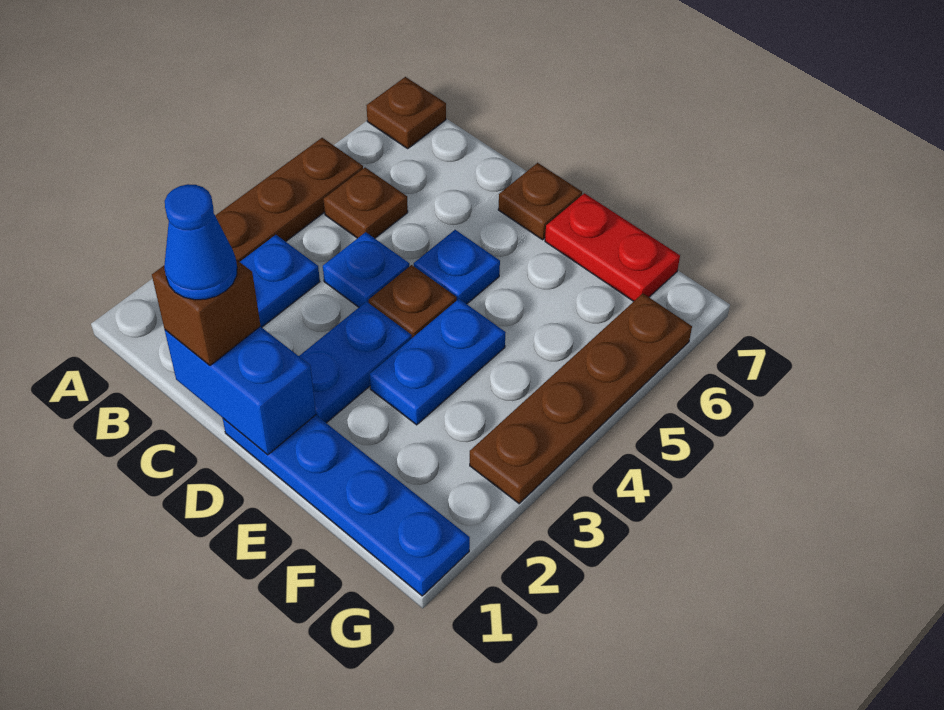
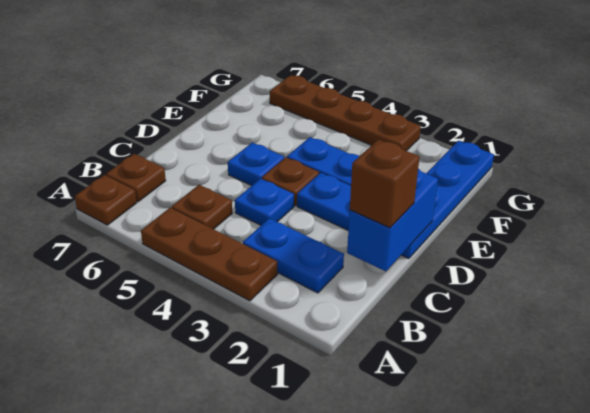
blue cone C1 level 4 -> none
brown plate D7 level 1 -> brown plate B7 level 1
red plate E7:F7 level 1 -> none

